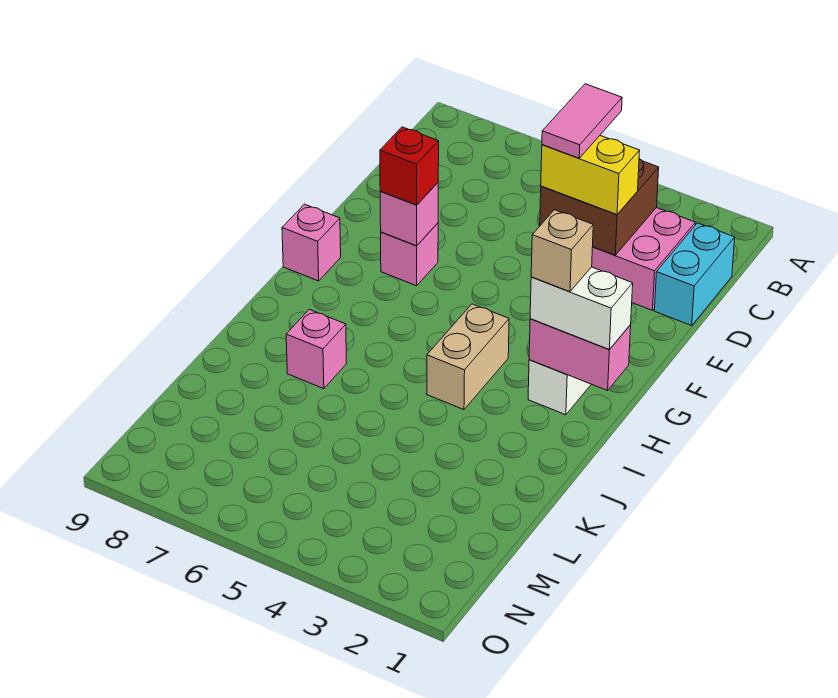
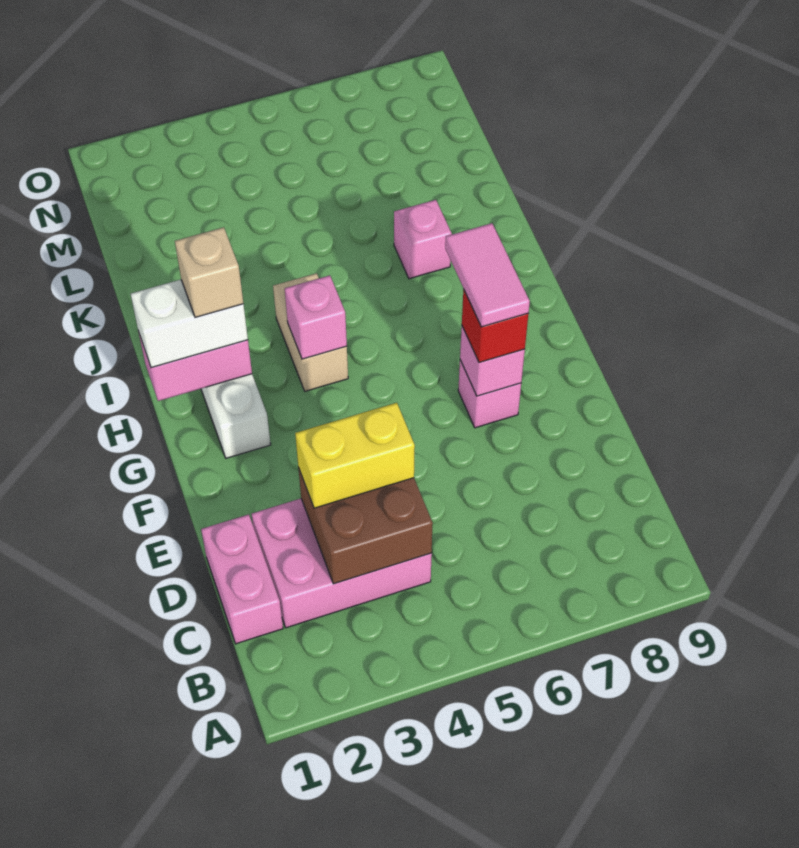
cyan brick C1:D1 level 1 -> pink brick C1:D1 level 1
pink tile C4:D4 level 4 -> pink tile F7:G7 level 4
pink brick G9 level 1 -> pink brick H4 level 2

